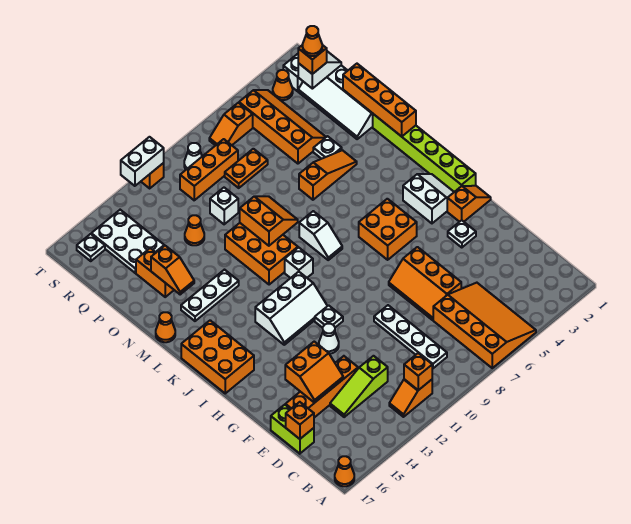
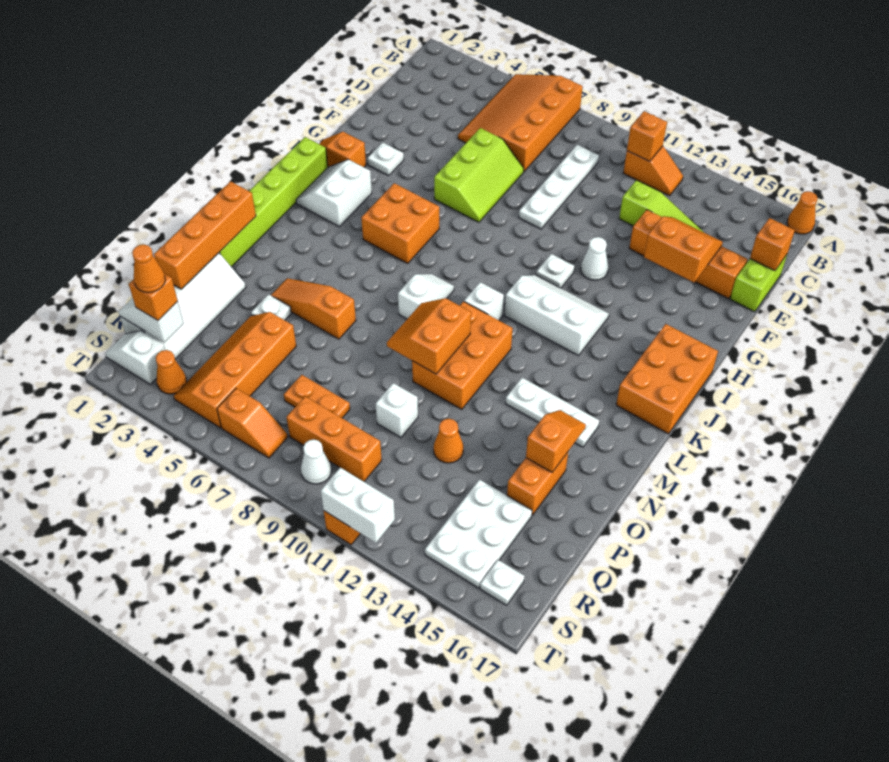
orange slope E6:G7 level 1 top 6 -> lime slope E6:G7 level 1 top 6
orange cone M17 level 1 -> none

